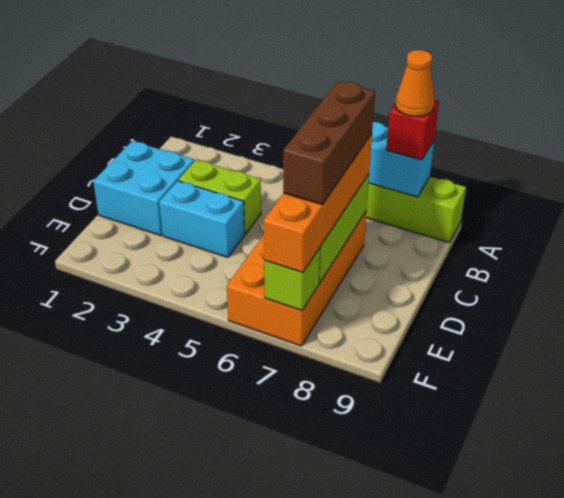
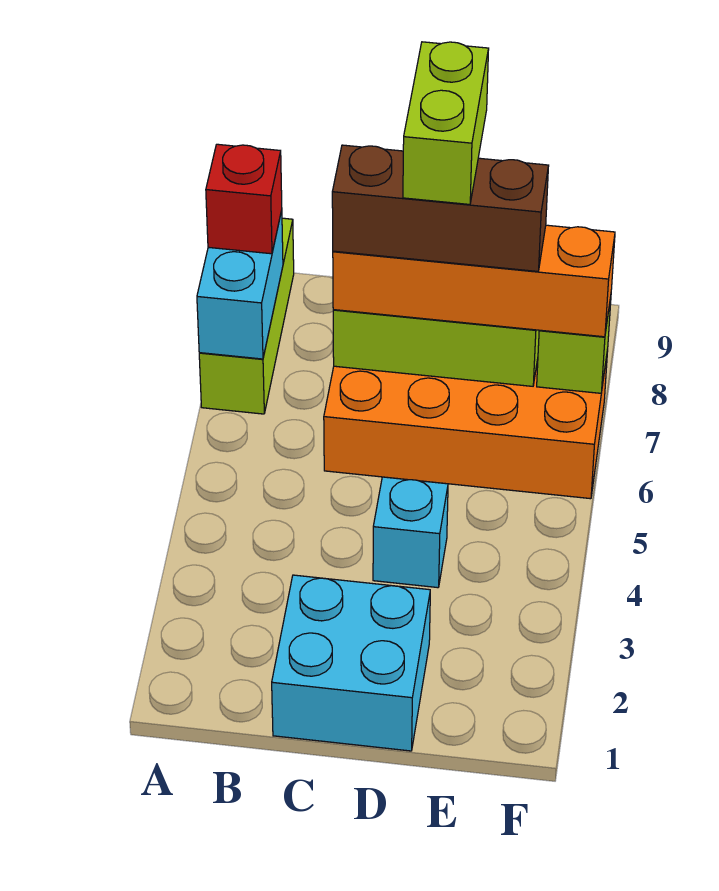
orange cone A8 level 4 -> none
lime brick C3:C4 level 1 -> lime brick D7:D8 level 5
cyan brick D3:D4 level 1 -> cyan brick D4 level 1

